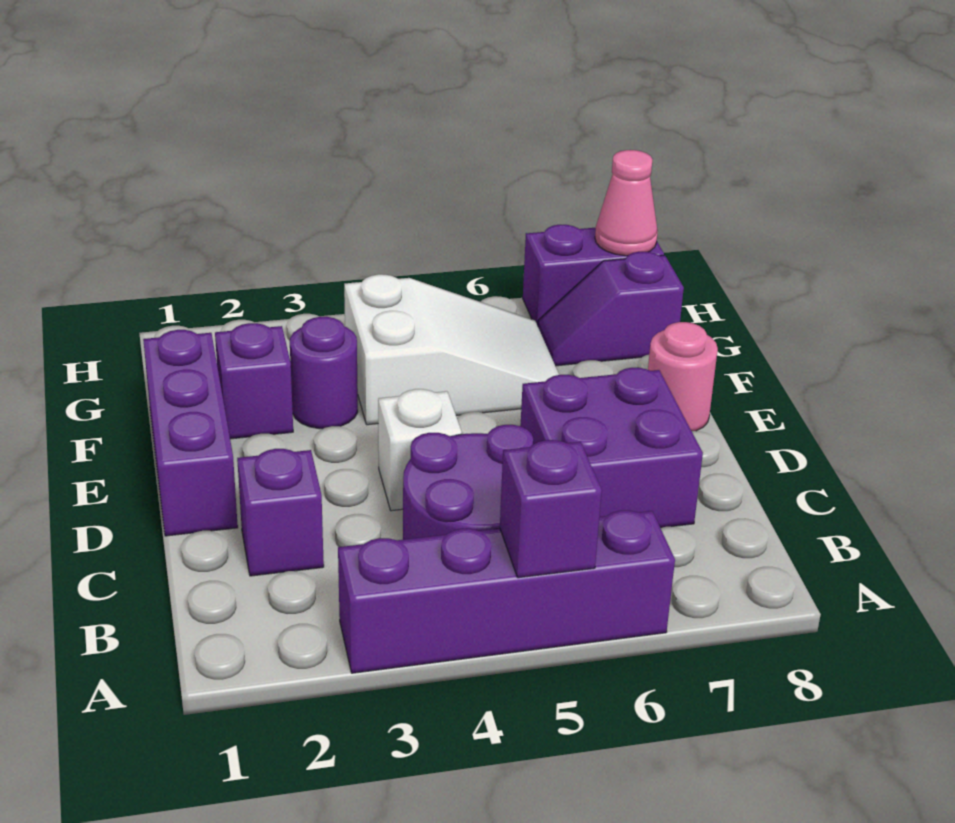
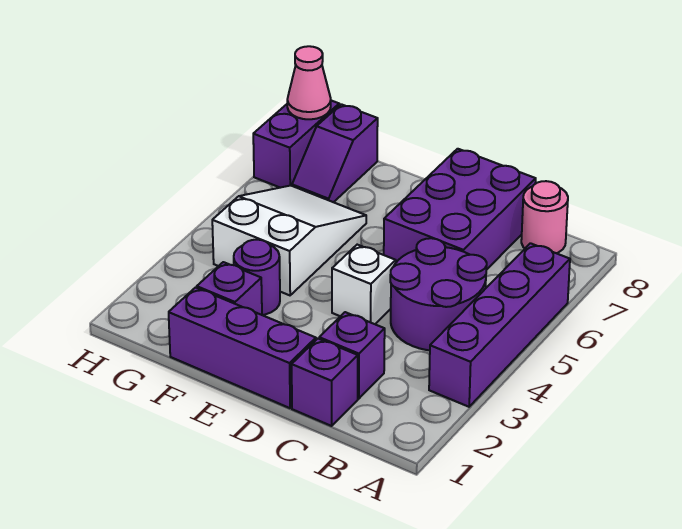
purple brick A5 level 2 -> purple brick C1 level 1
purple brick C6:D7 level 1 -> purple brick C6:D8 level 1
pink round brick E8 level 1 -> pink round brick B8 level 1

